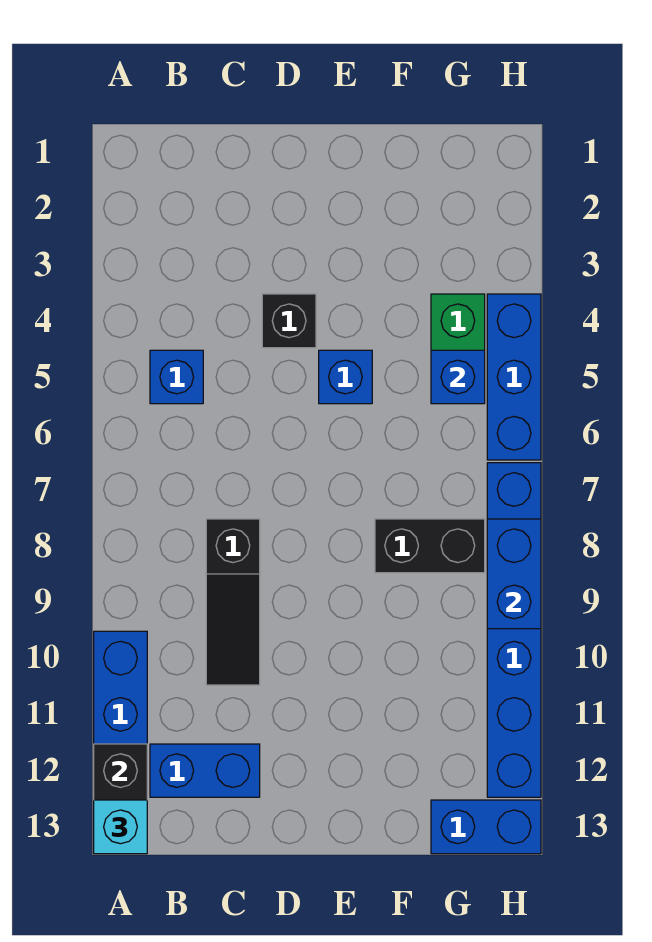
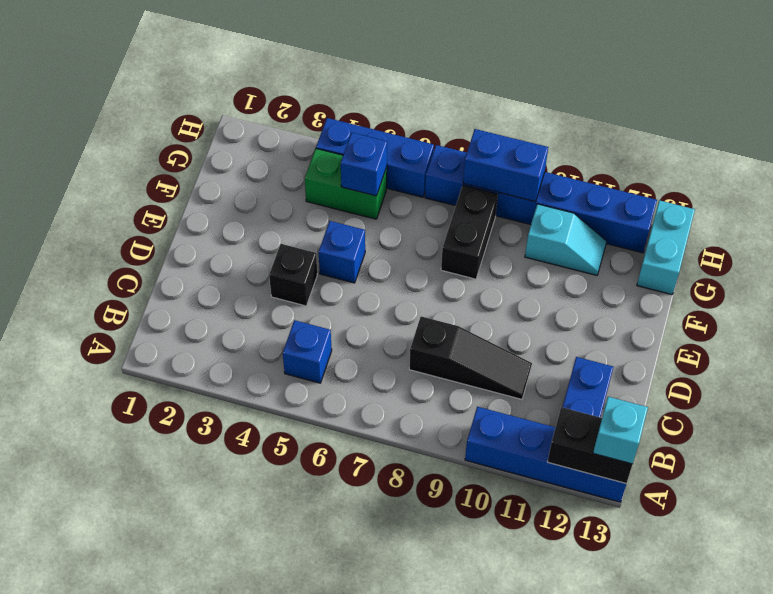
none -> cyan slope G10:G11 level 1 top 10
blue brick G13:H13 level 1 -> cyan brick G13:H13 level 1

